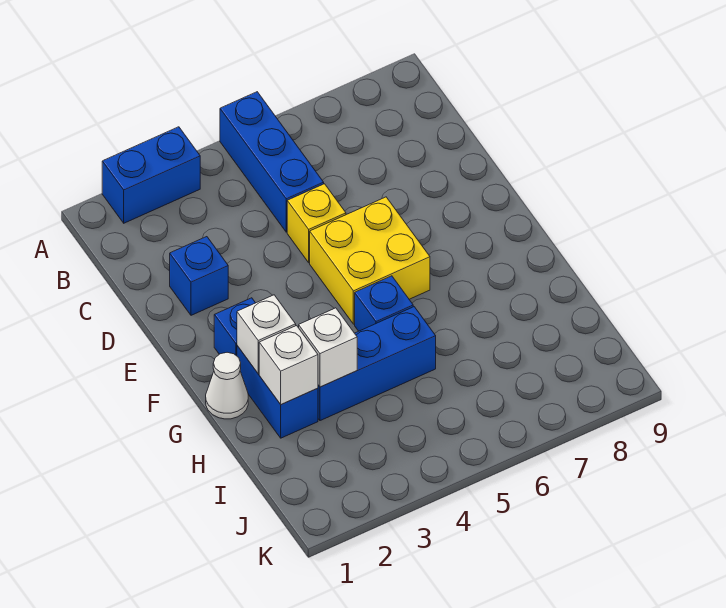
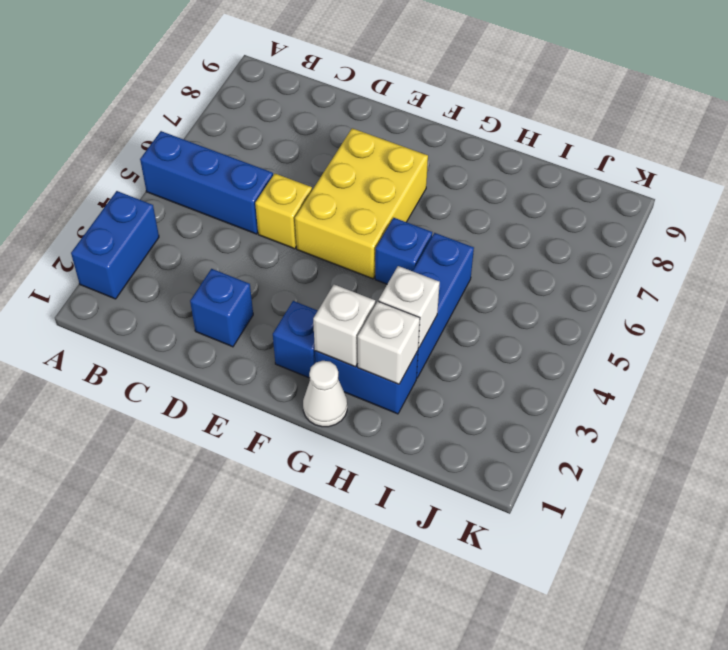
yellow brick E5:F6 level 1 -> yellow brick E5:F7 level 1

